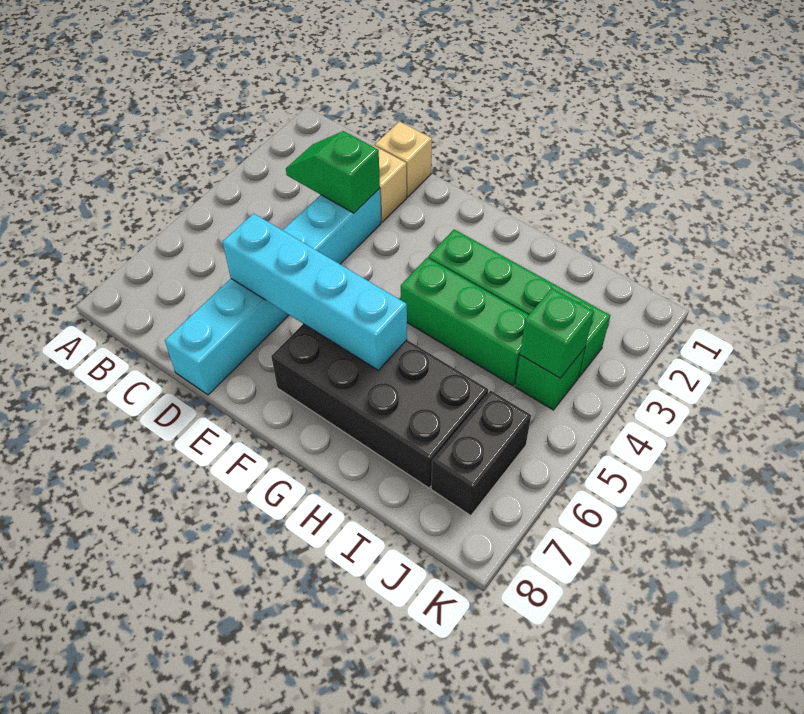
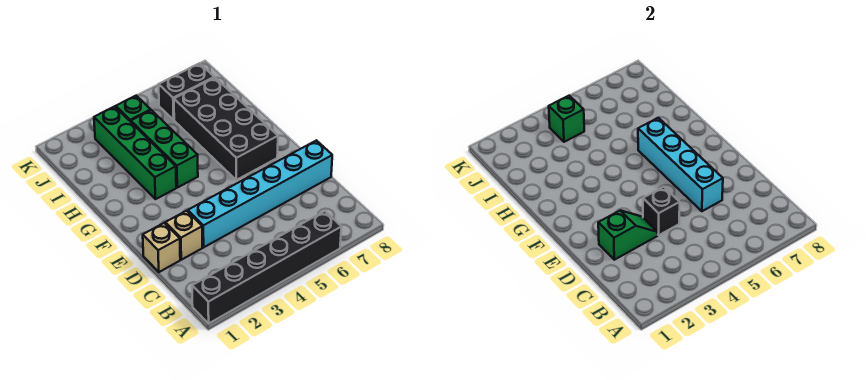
none -> black brick A1:A6 level 1
green slope C3:D3 level 2 top D -> green slope D2:D3 level 2 top 2
none -> black brick D4 level 2

